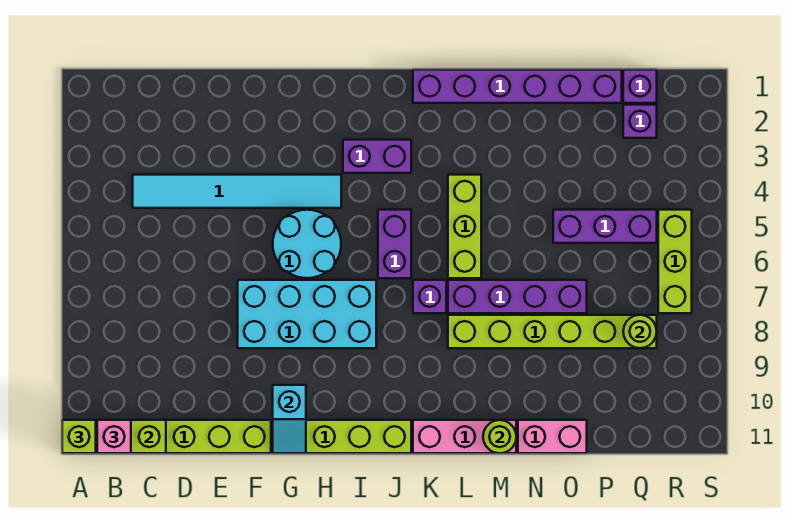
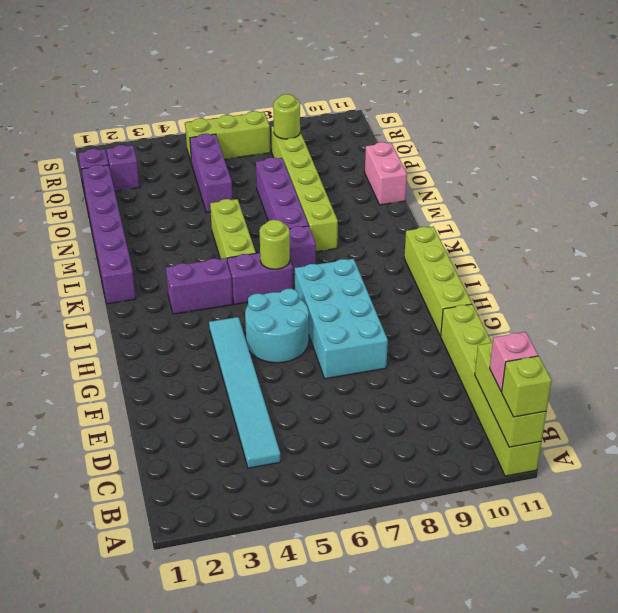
cyan slope G10:G11 level 2 top 10 -> none
purple brick I3:J3 level 1 -> purple brick J3:J4 level 1
pink brick K11:M11 level 1 -> none
lime brick L4:L6 level 1 -> lime brick K5:M5 level 1
lime round brick M11 level 2 -> lime round brick J6 level 2

